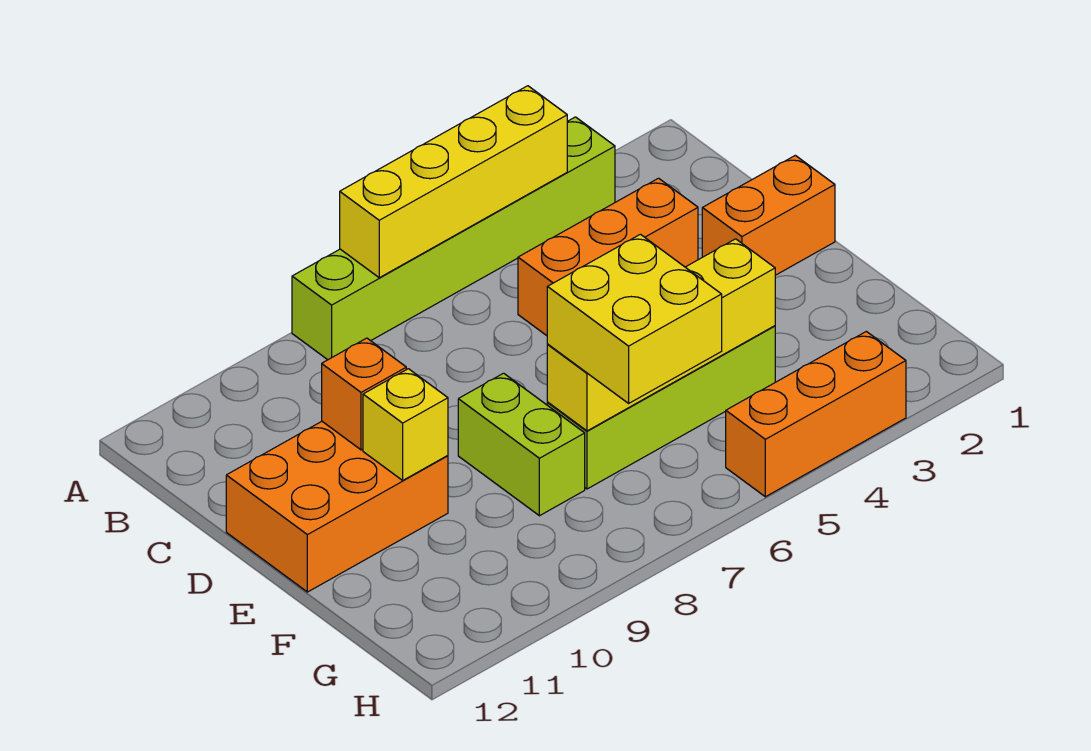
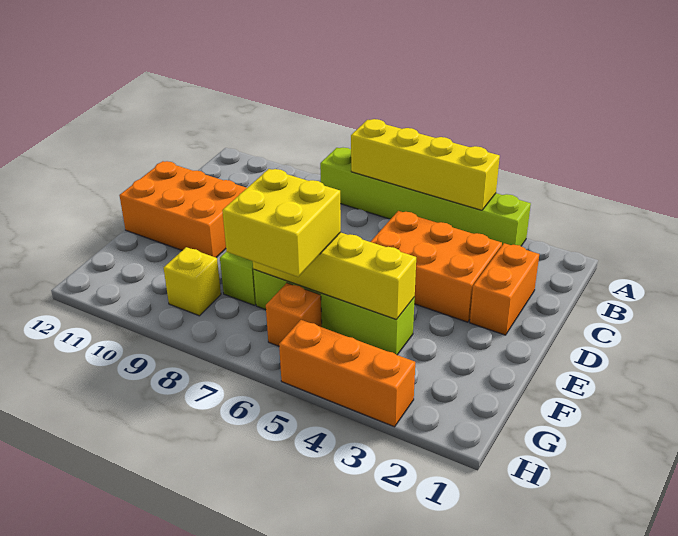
orange brick C3:C5 level 1 -> orange brick C3:D5 level 1
orange brick D1:D2 level 1 -> orange brick C2:D2 level 1
orange brick D10 level 2 -> orange brick G6 level 1
yellow brick E10 level 2 -> yellow brick G9 level 1

